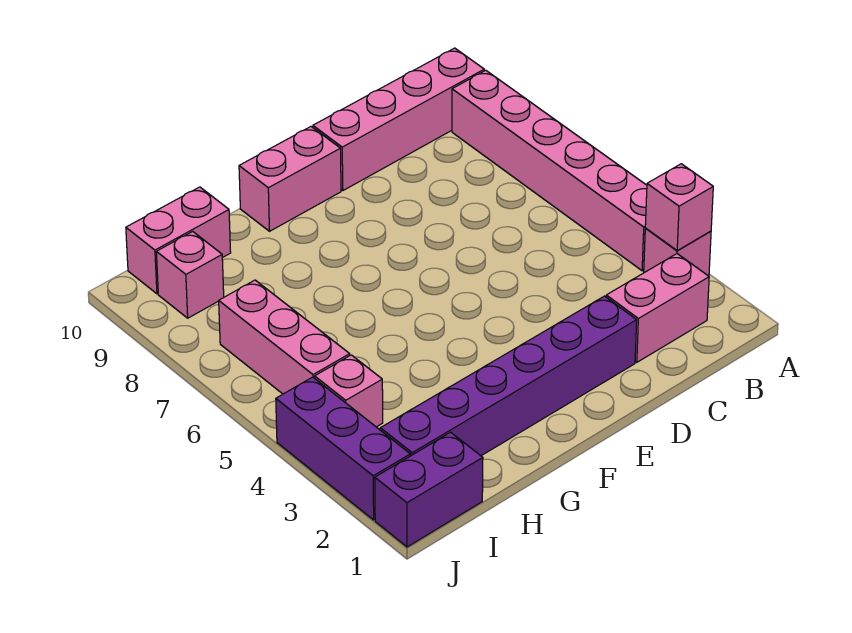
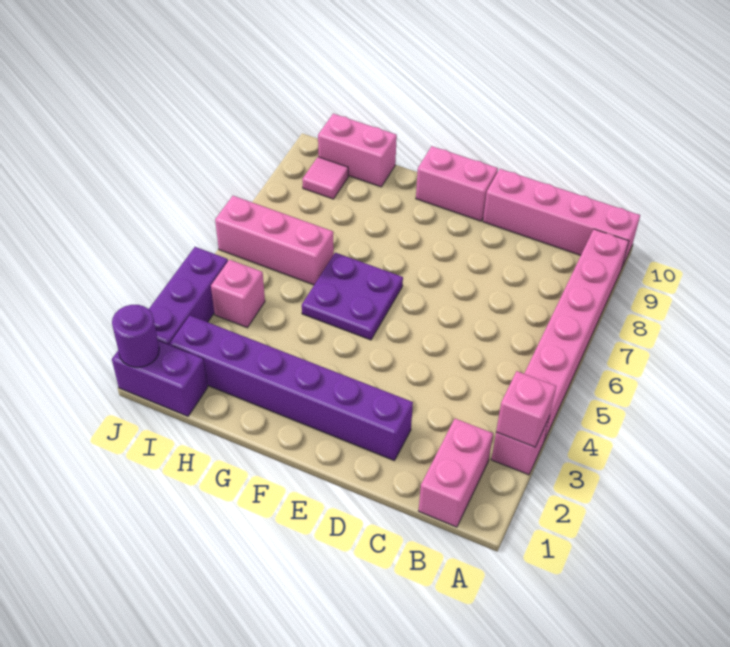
pink brick B2:C2 level 1 -> pink brick B1:B2 level 1
none -> purple plate F5:G6 level 1
pink brick I5:I7 level 1 -> pink brick H6:J6 level 1
pink brick I9 level 1 -> pink tile I9 level 1
none -> purple round brick J1 level 2

